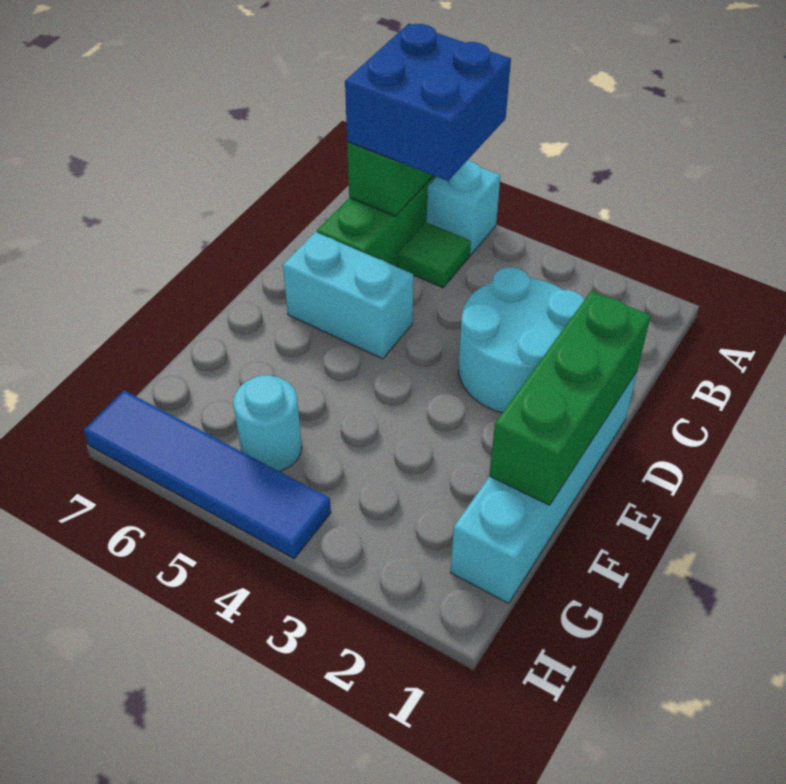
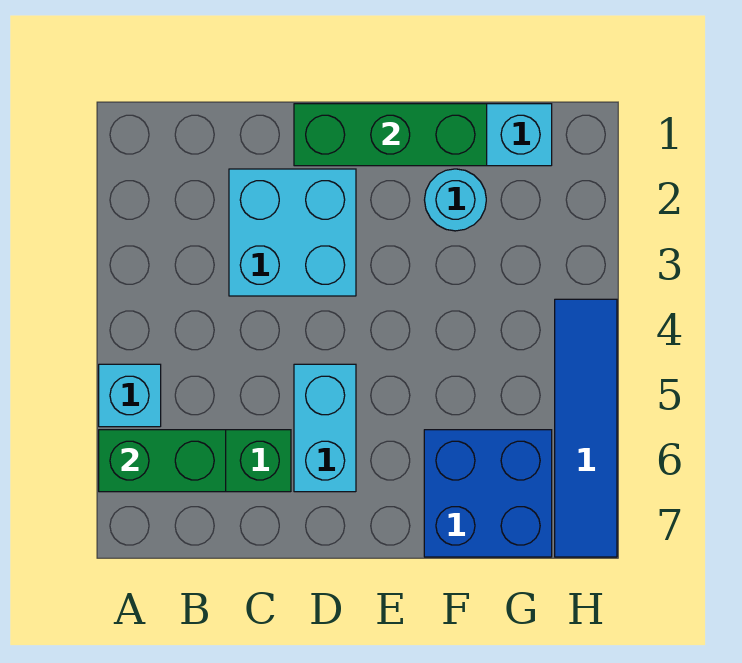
blue brick A5:B6 level 3 -> blue brick F6:G7 level 1
green tile B5 level 1 -> none
cyan round brick C2:D3 level 1 -> cyan brick C2:D3 level 1
cyan round brick G5 level 1 -> cyan round brick F2 level 1

